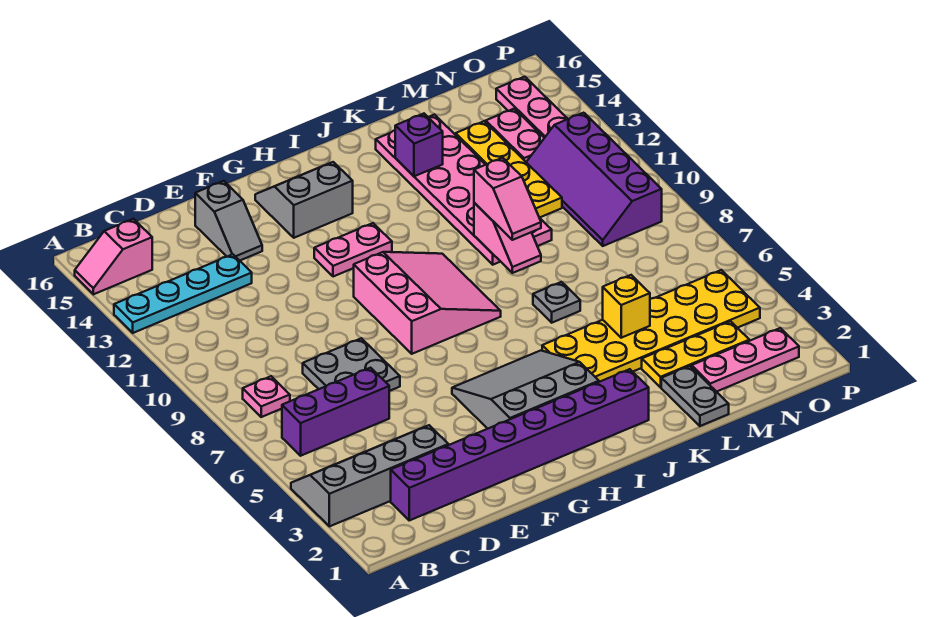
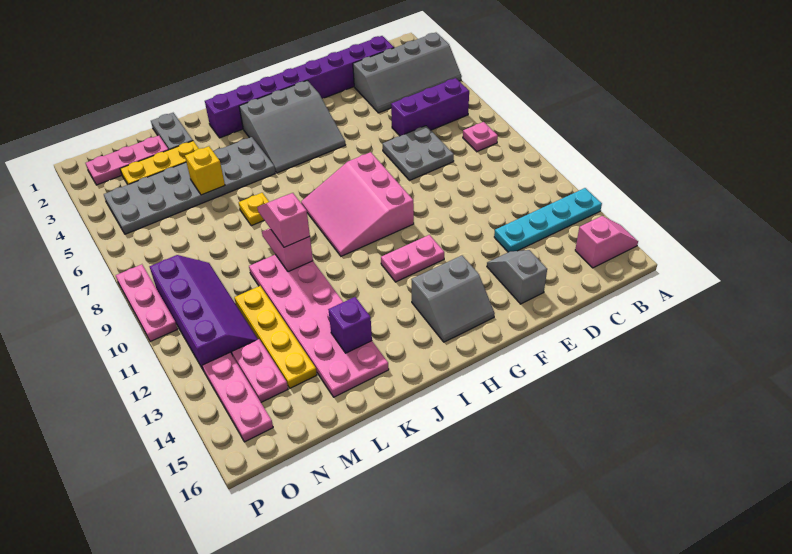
yellow plate J4:O5 level 1 -> grey plate J4:O5 level 1
grey plate K7 level 1 -> yellow plate K7 level 1
none -> pink plate P8:P10 level 1

